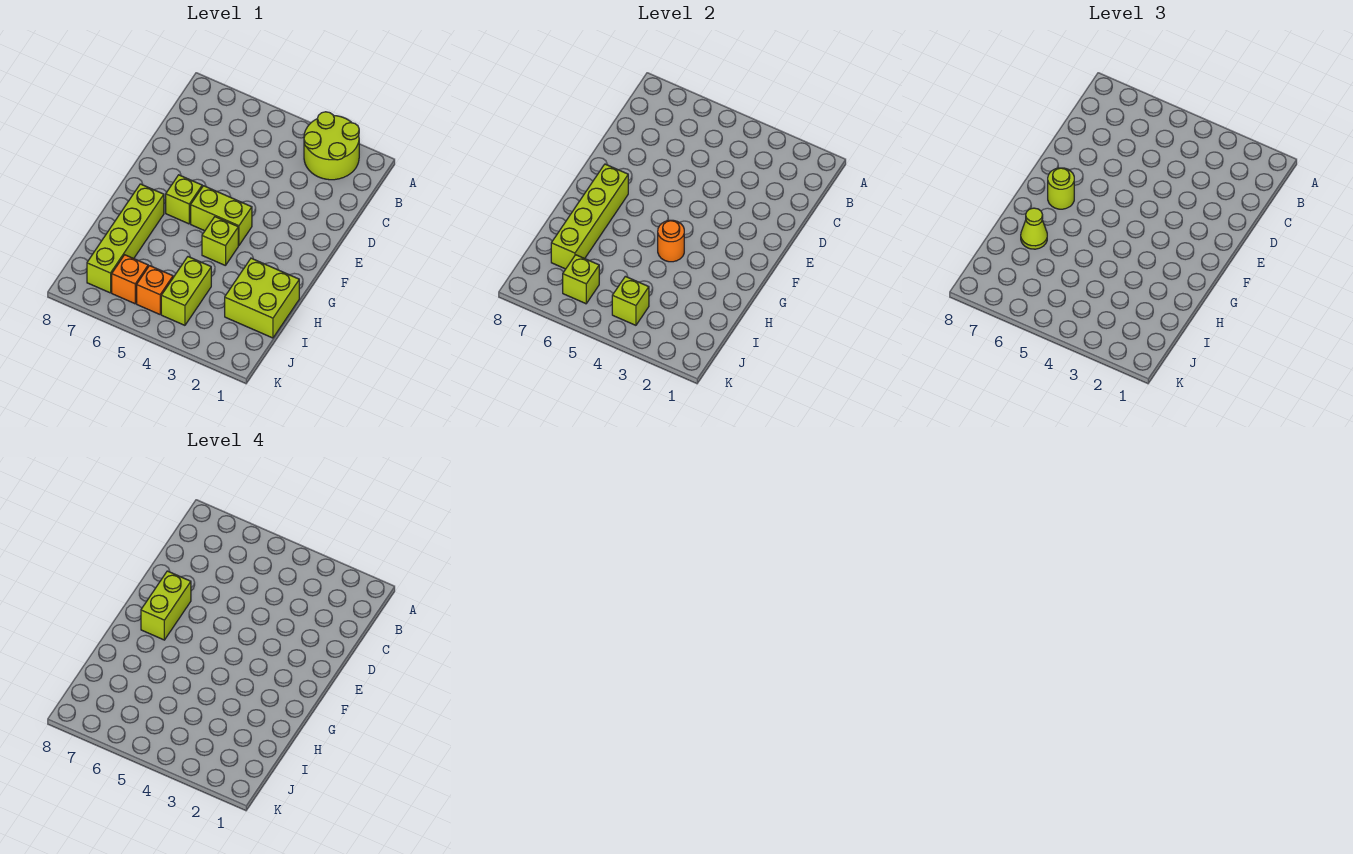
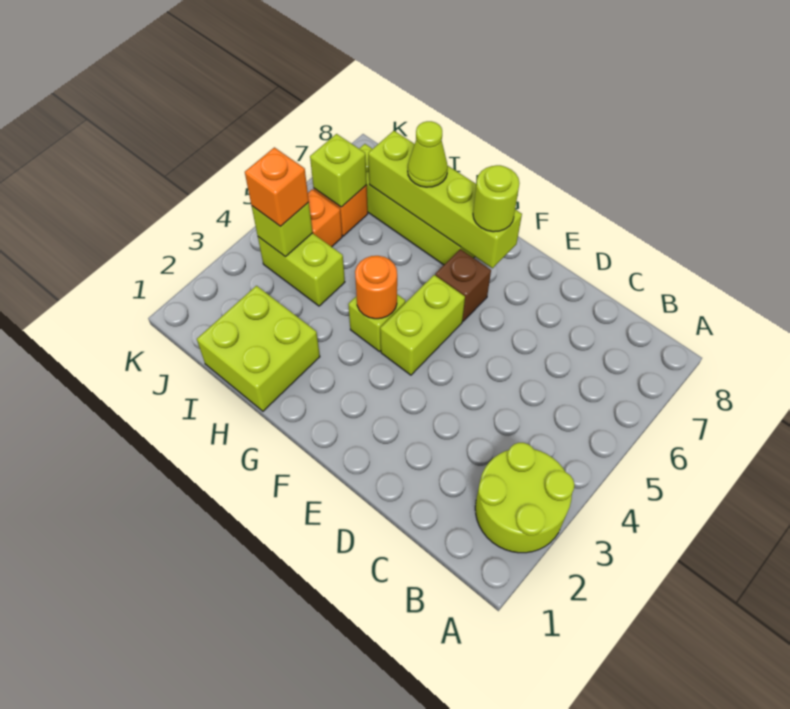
lime brick E7:F7 level 4 -> none
lime brick F6 level 1 -> brown brick F6 level 1
none -> orange brick J4 level 3

